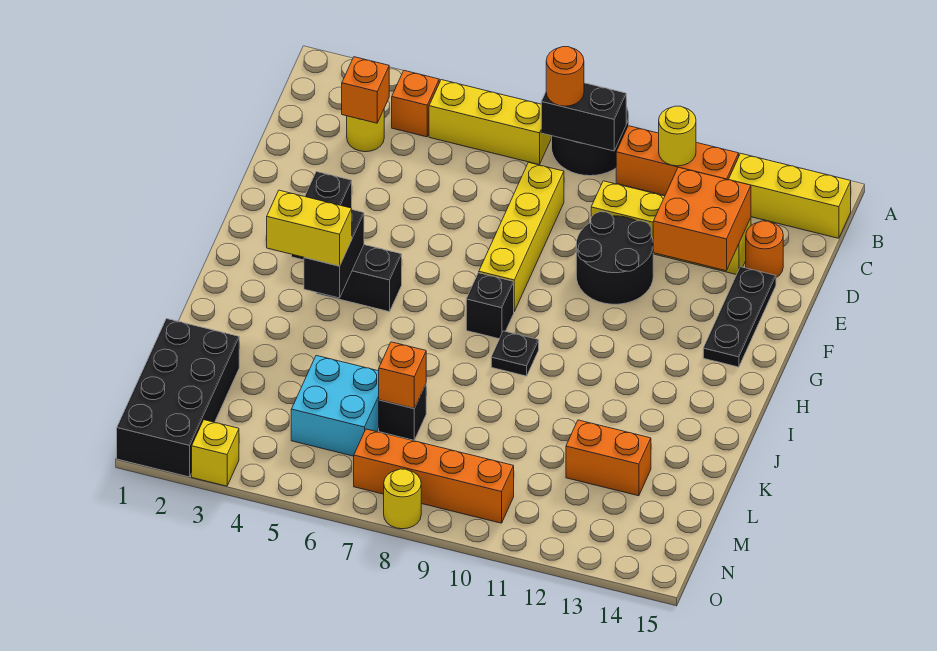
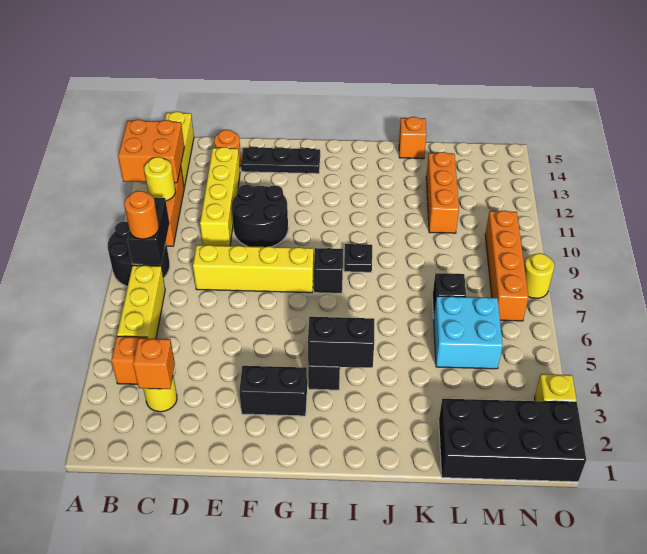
orange brick D12:E13 level 2 -> orange brick A12:B13 level 2
yellow brick I3:I4 level 3 -> none
orange brick L7 level 2 -> orange brick K15 level 1
orange brick L12:L13 level 1 -> orange brick L11:L13 level 1

